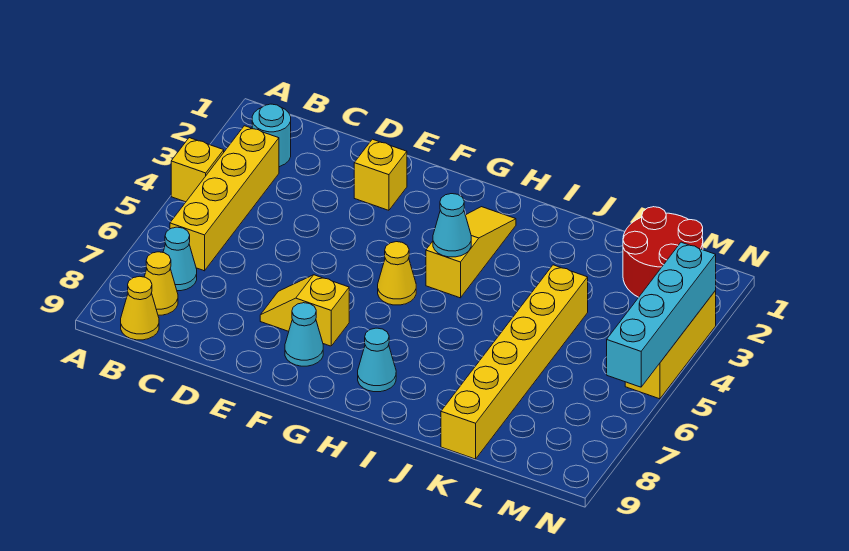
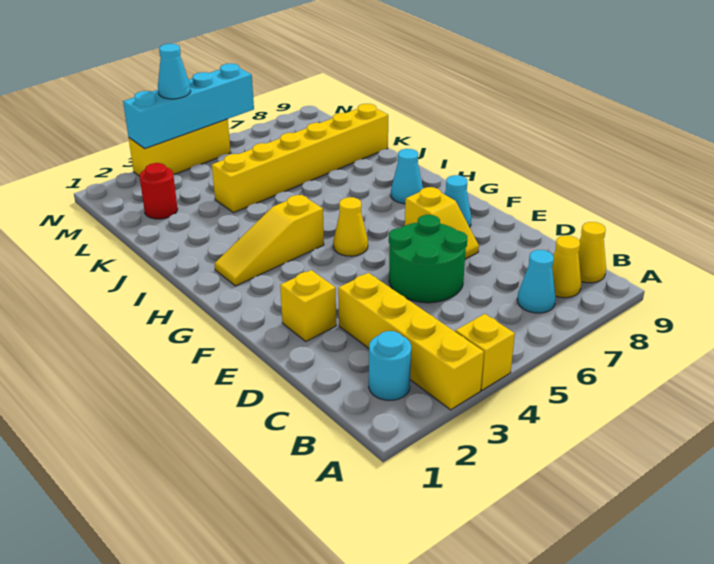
yellow brick B3:B6 level 1 -> yellow brick A3:D3 level 1
none -> green round brick D5:E6 level 1
cyan cone H4 level 2 -> cyan cone N4 level 3
red round brick L1:M2 level 1 -> red round brick L2 level 1

